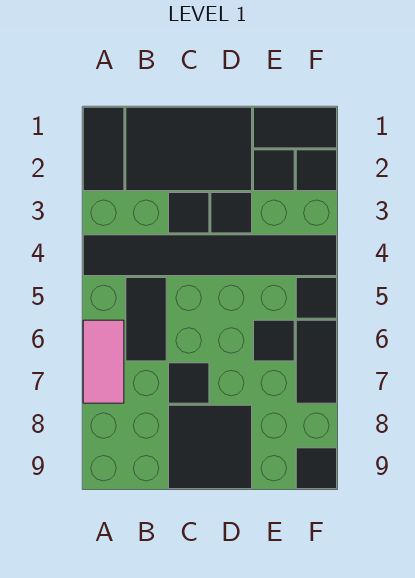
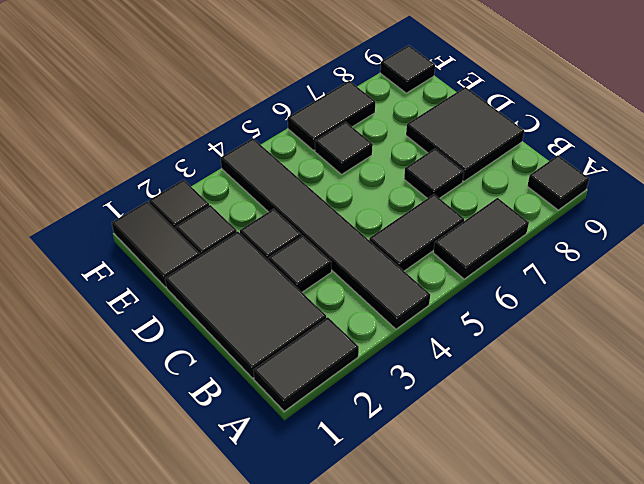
pink tile A6:A7 level 1 -> black tile A6:A7 level 1
black tile F5 level 1 -> black tile A9 level 1

